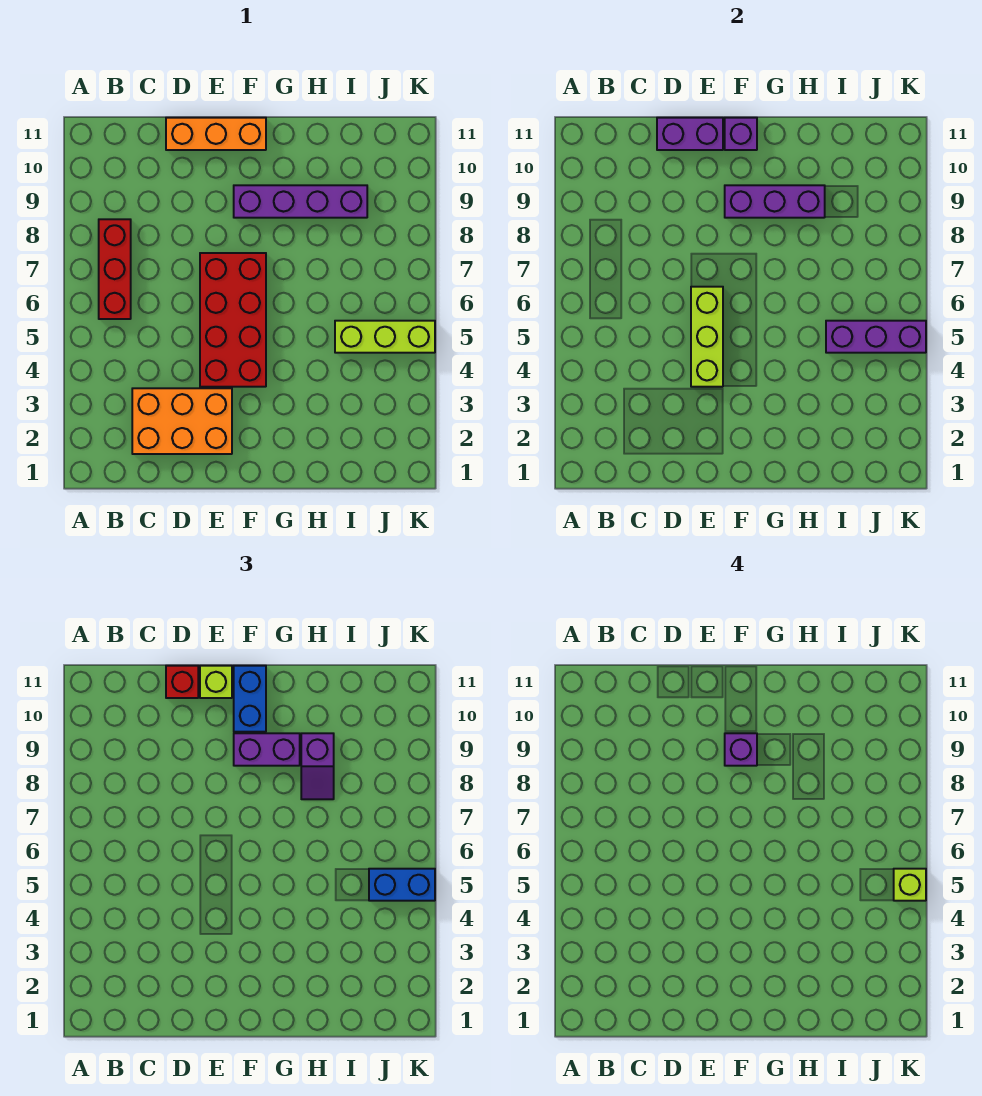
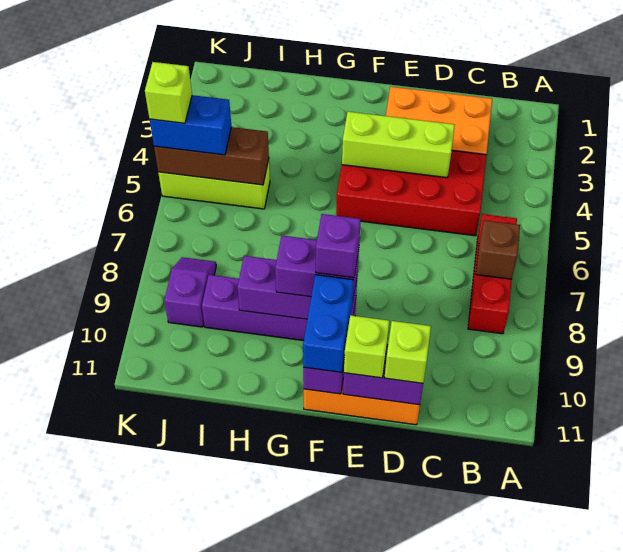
none -> brown brick B7 level 2
red brick D11 level 3 -> lime brick D11 level 3
red brick E4:F7 level 1 -> red brick C4:F5 level 1
lime brick E4:E6 level 2 -> lime brick D4:F4 level 2
purple slope H8:H9 level 3 top 9 -> purple slope J8:J9 level 1 top 9
purple brick I5:K5 level 2 -> brown brick I5:K5 level 2

